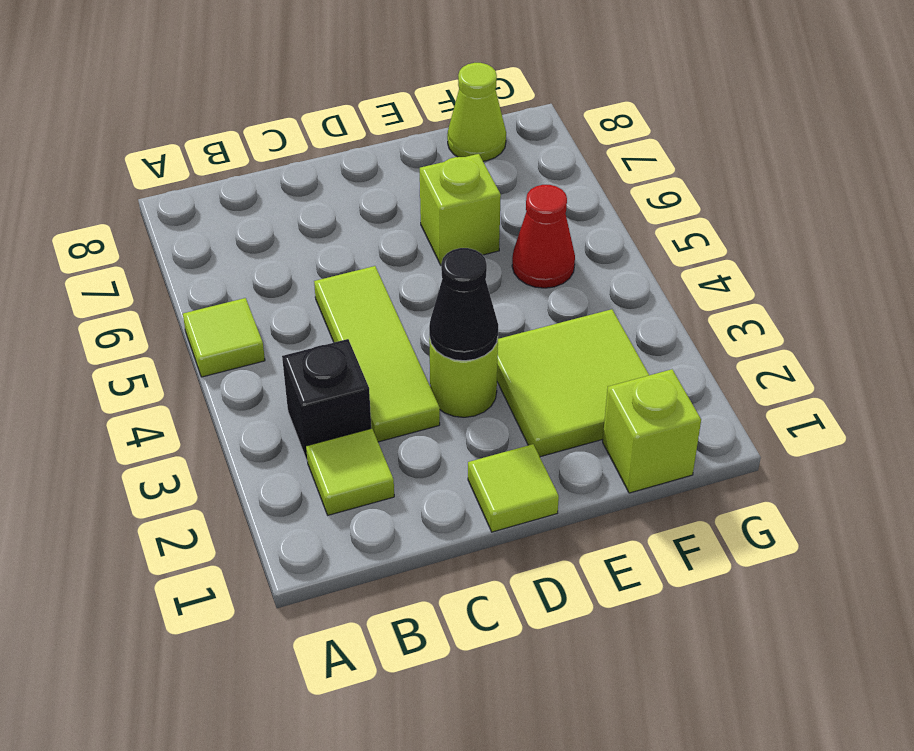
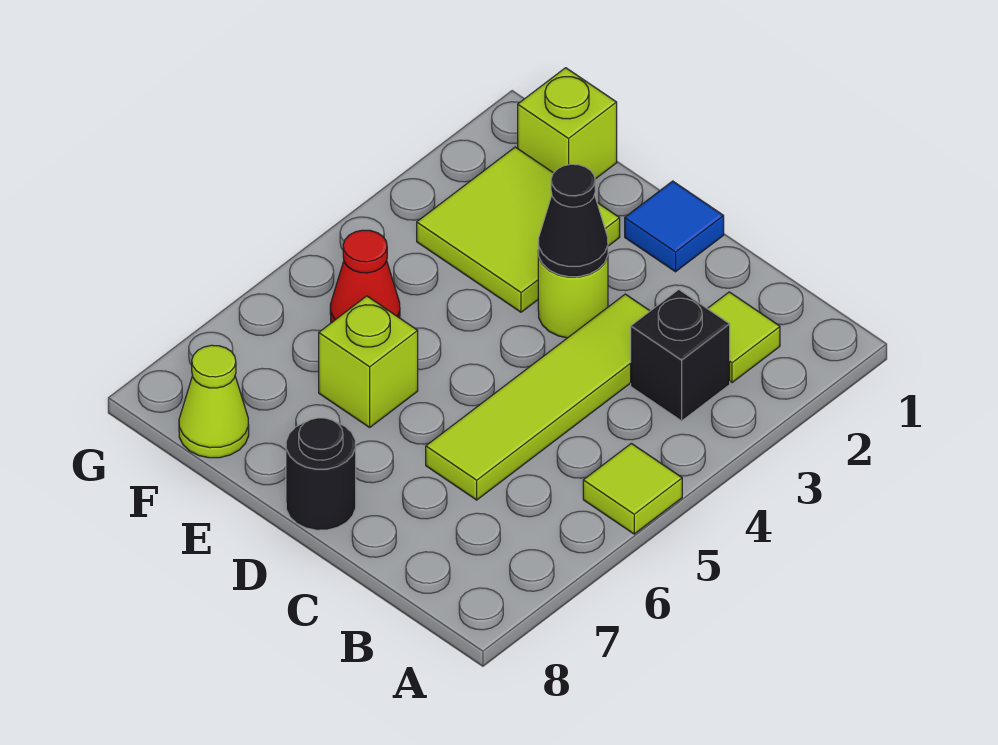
lime tile C3:C5 level 1 -> lime tile C3:C6 level 1
lime tile D1 level 1 -> blue tile D1 level 1
none -> black round brick D8 level 1

